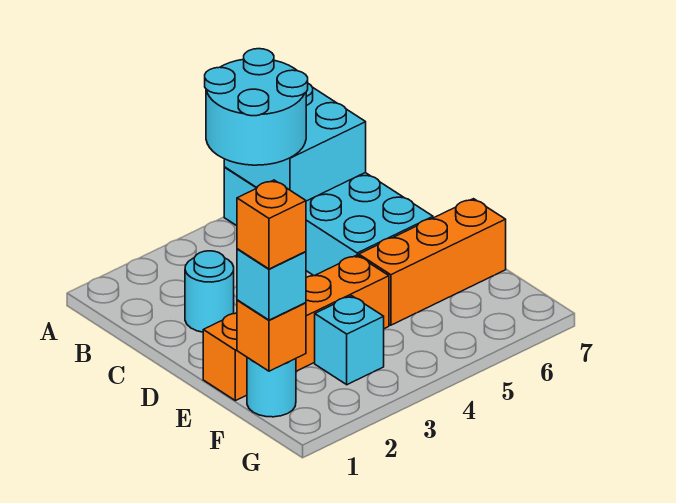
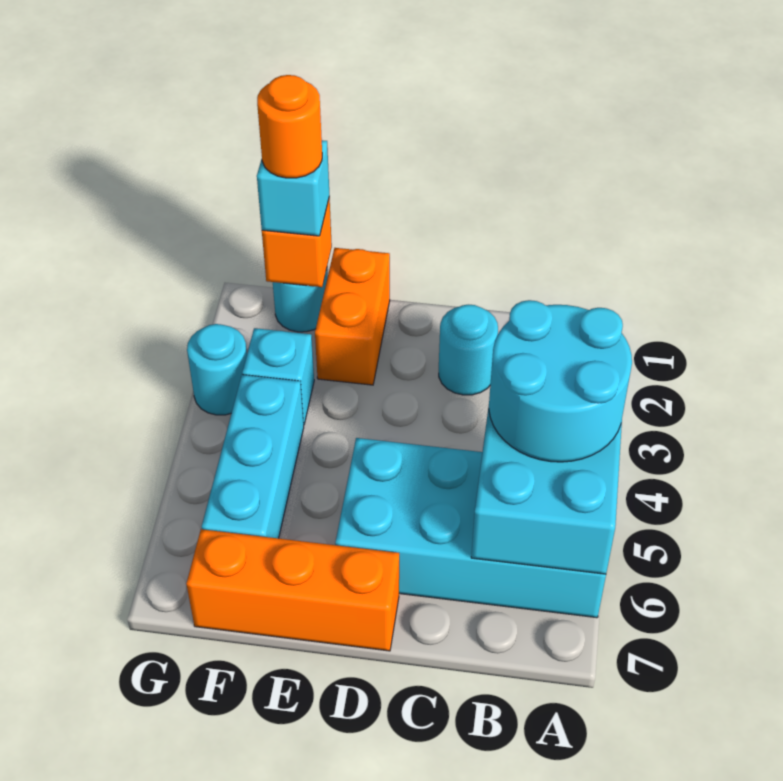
orange brick E1:E4 level 1 -> orange brick E1:E2 level 1
orange brick E5:E7 level 1 -> orange brick D7:F7 level 1
orange brick F1 level 4 -> orange round brick F1 level 4
none -> cyan brick F4:F6 level 1
none -> cyan round brick G3 level 1

